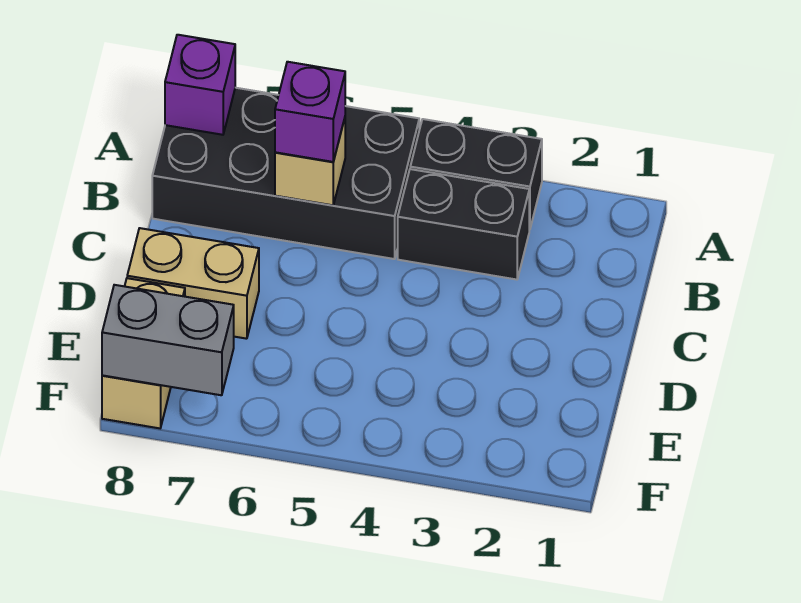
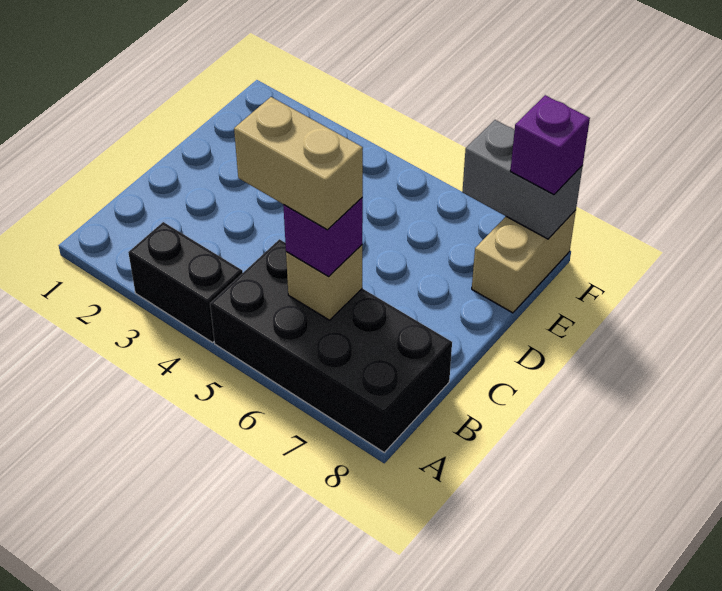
purple brick A8 level 2 -> purple brick F8 level 3
black brick B3:B4 level 1 -> none
tan brick D7:D8 level 1 -> tan brick B5:B6 level 4

